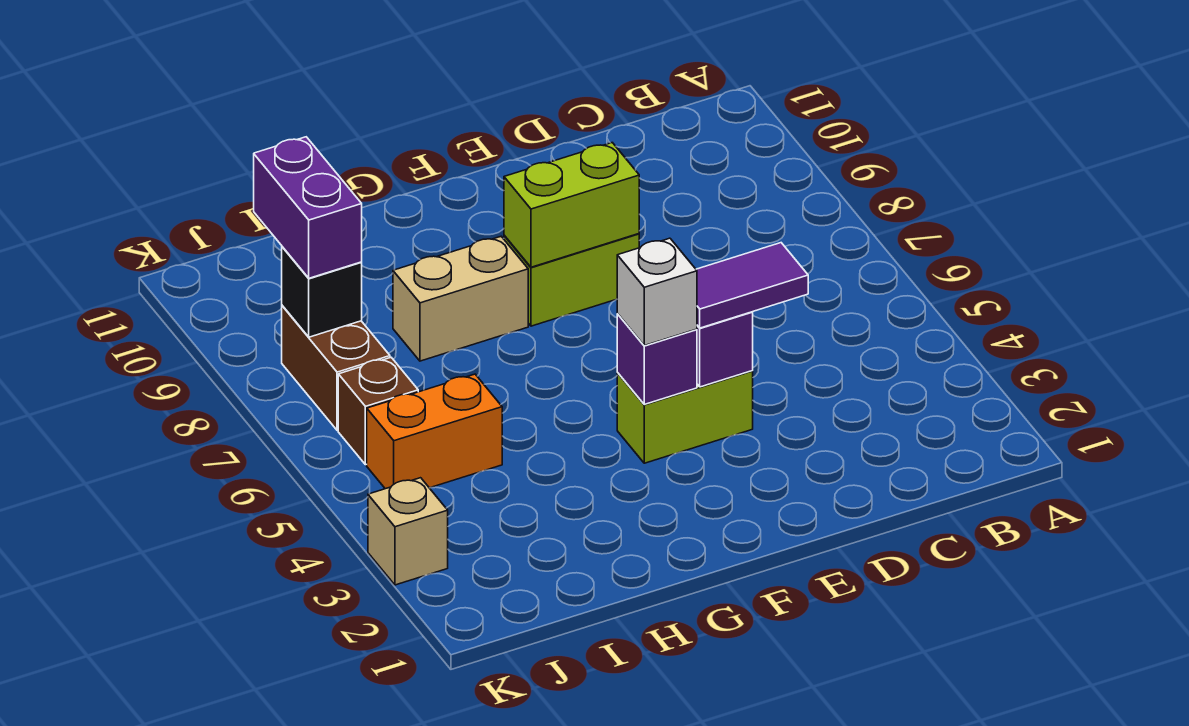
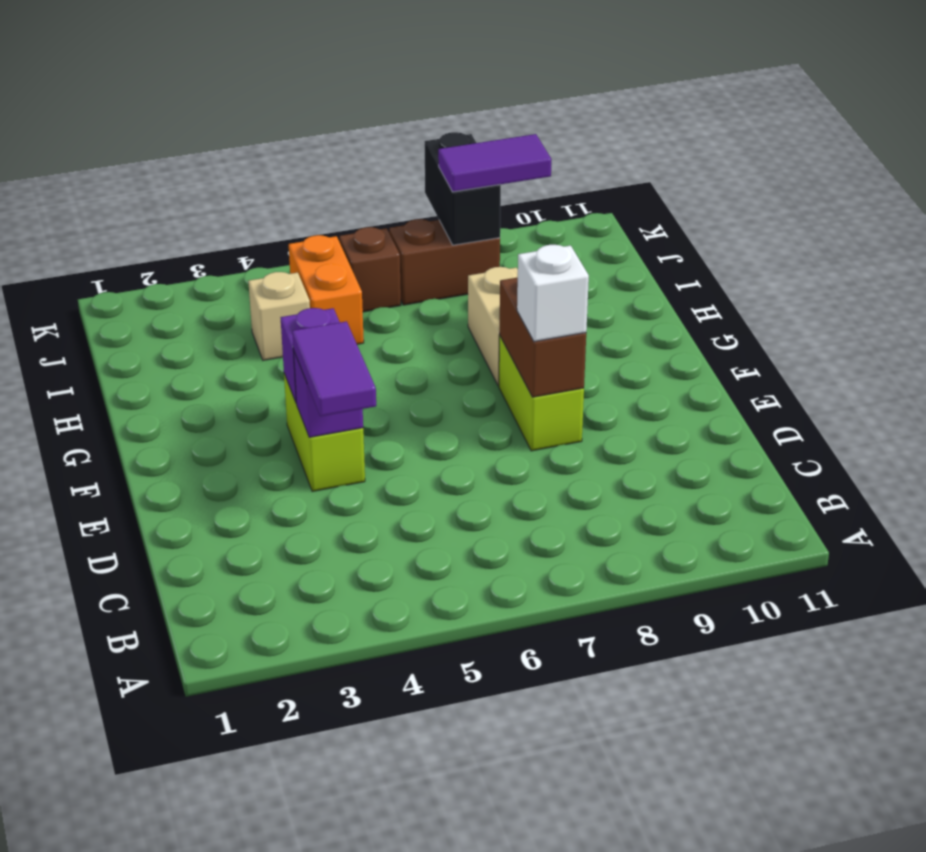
lime brick E8:F8 level 2 -> brown brick E8:F8 level 2
white brick F4 level 3 -> white brick E8 level 3
black brick J8 level 2 -> black brick J8:K8 level 2
purple brick J8:J9 level 3 -> purple tile J8:J9 level 3
tan brick K3 level 1 -> tan brick I4 level 1

